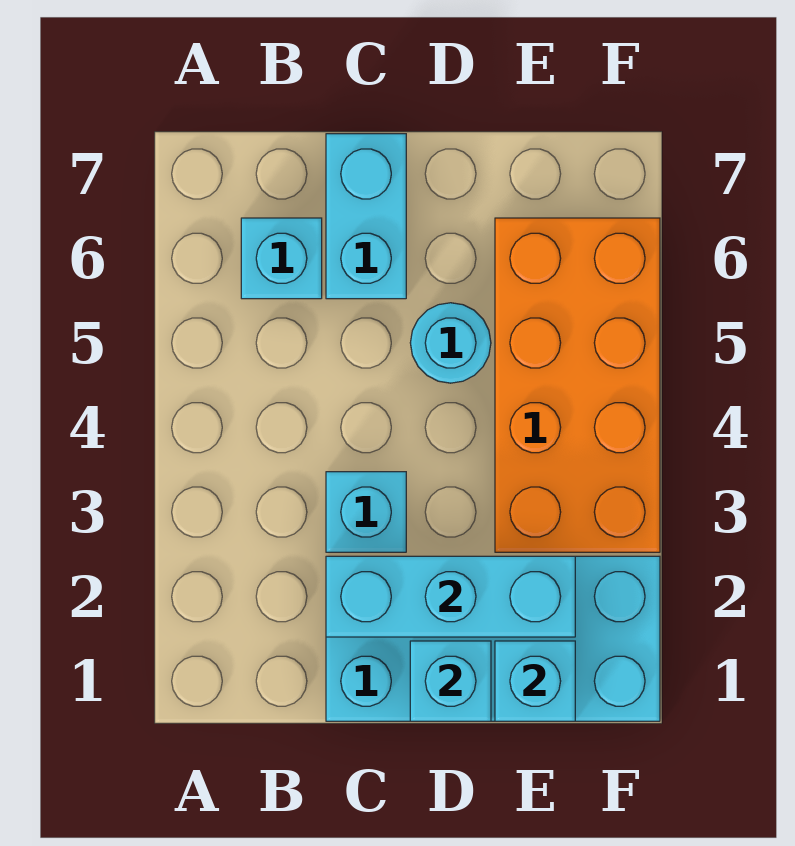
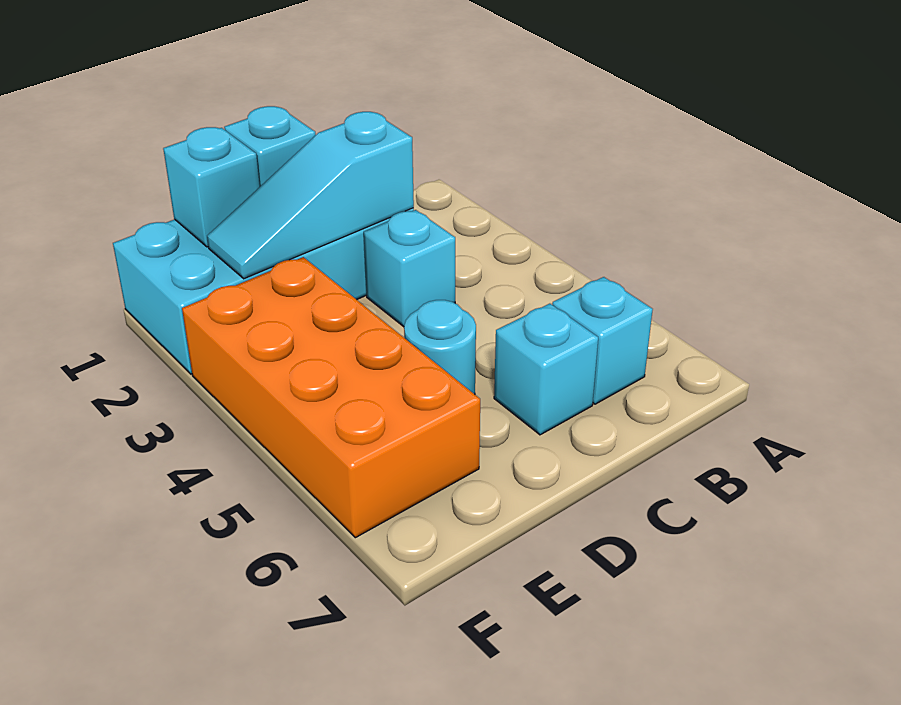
cyan brick C2:E2 level 2 -> cyan slope C2:E2 level 2 top C
cyan brick C6:C7 level 1 -> cyan brick C6 level 1

